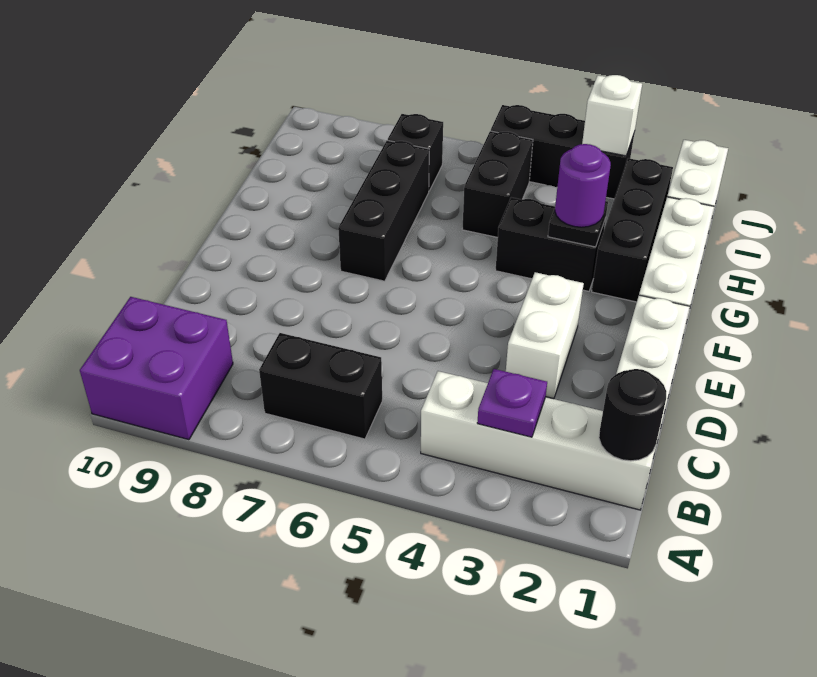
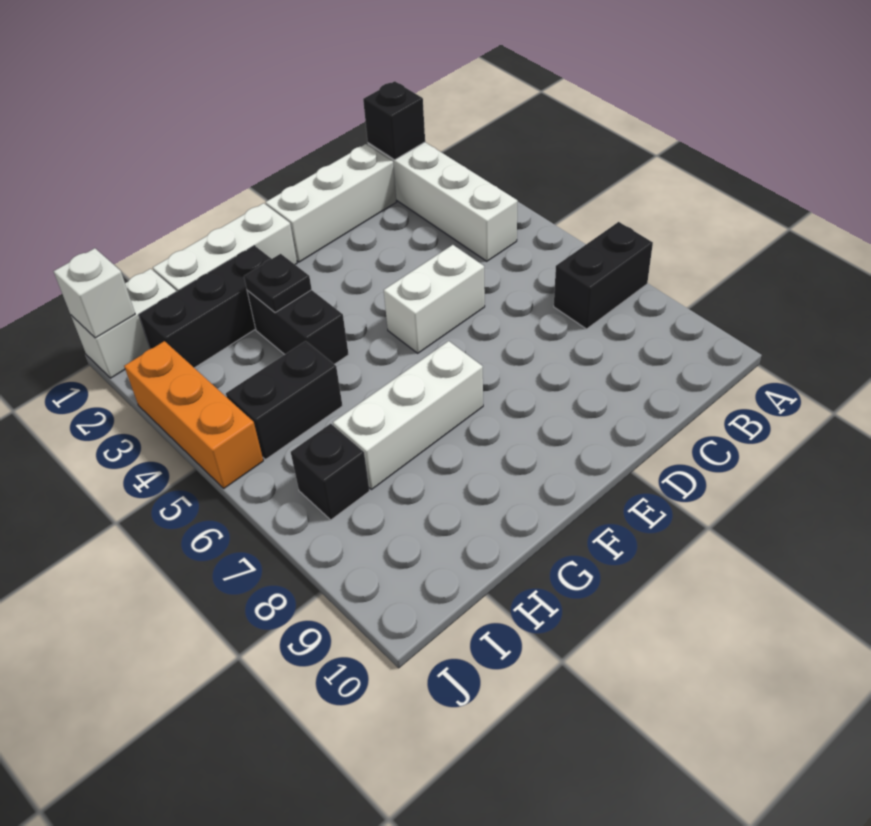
purple brick A9:B10 level 1 -> none
black round brick B1 level 2 -> black brick B1 level 2
purple plate B3 level 2 -> none
black brick B6:B7 level 1 -> black brick A7:B7 level 1
white brick D3:E3 level 1 -> white brick D5:E5 level 1
black brick F7:H7 level 1 -> white brick F7:H7 level 1
purple round brick G3 level 3 -> none
black brick J3:J5 level 1 -> orange brick J3:J5 level 1
white brick J3 level 2 -> white brick J1 level 2

